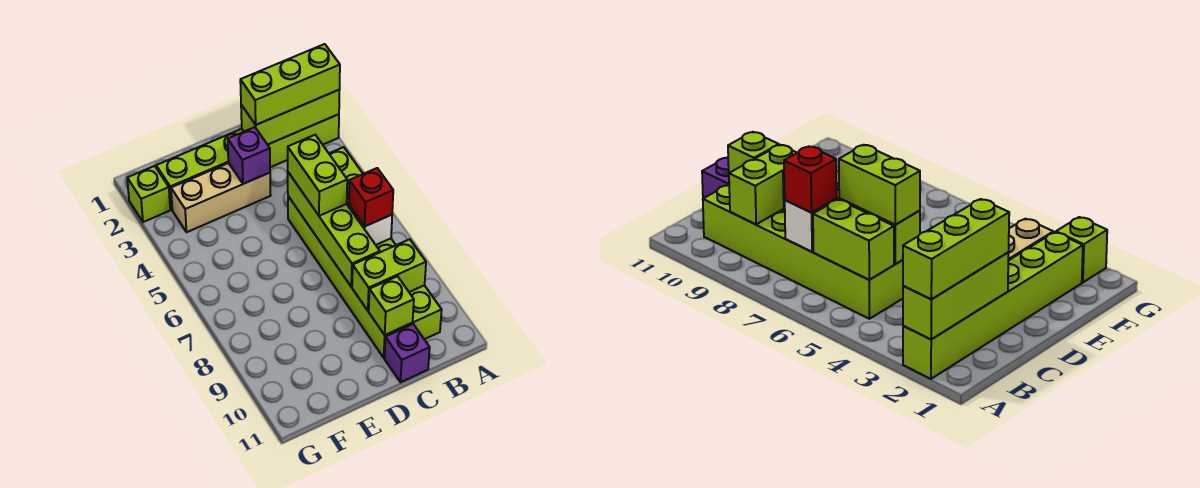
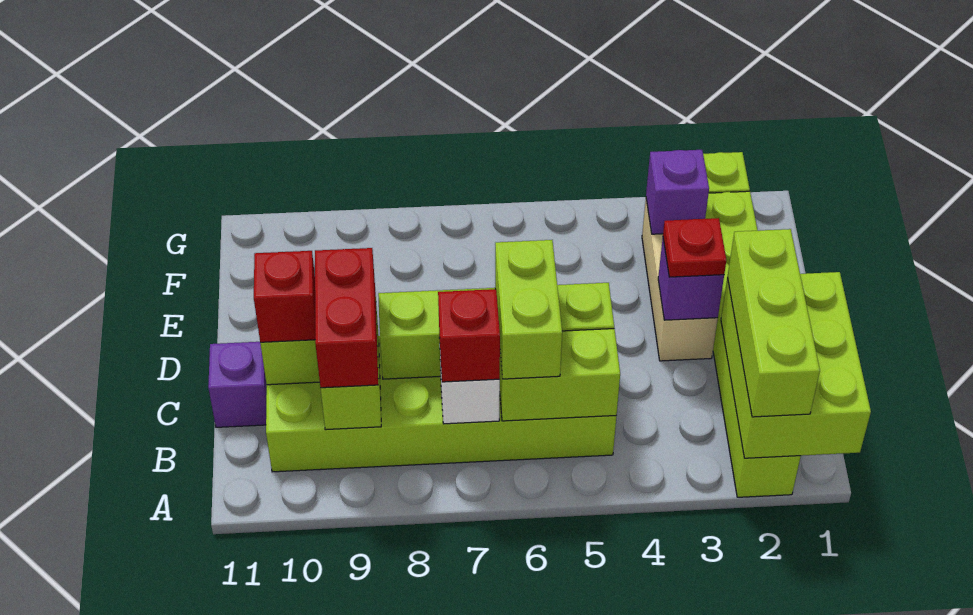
lime brick A2:C2 level 2 -> lime brick A1:C2 level 2
none -> red brick B9:C9 level 3
lime brick C5:C6 level 3 -> lime brick B6:C6 level 3
none -> red brick C10 level 3
none -> red plate D3 level 3
none -> purple brick F3 level 2

